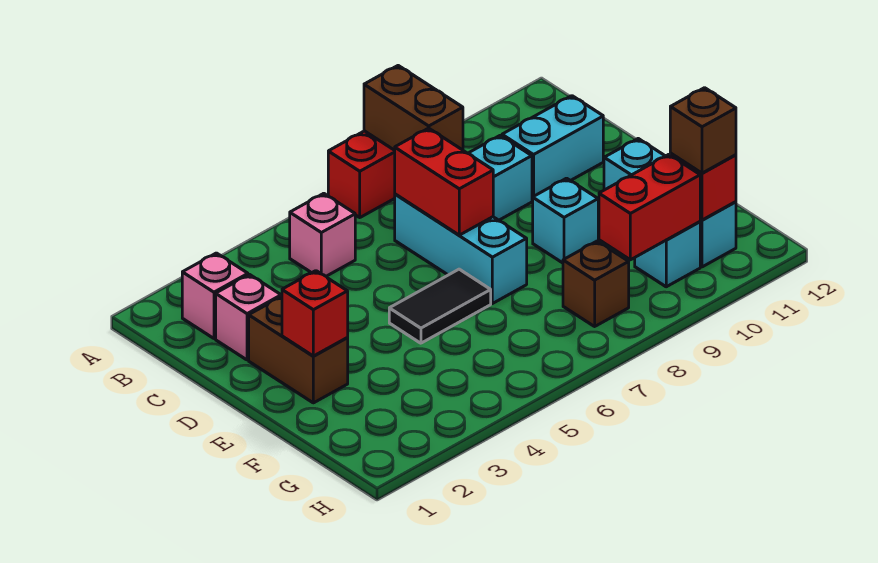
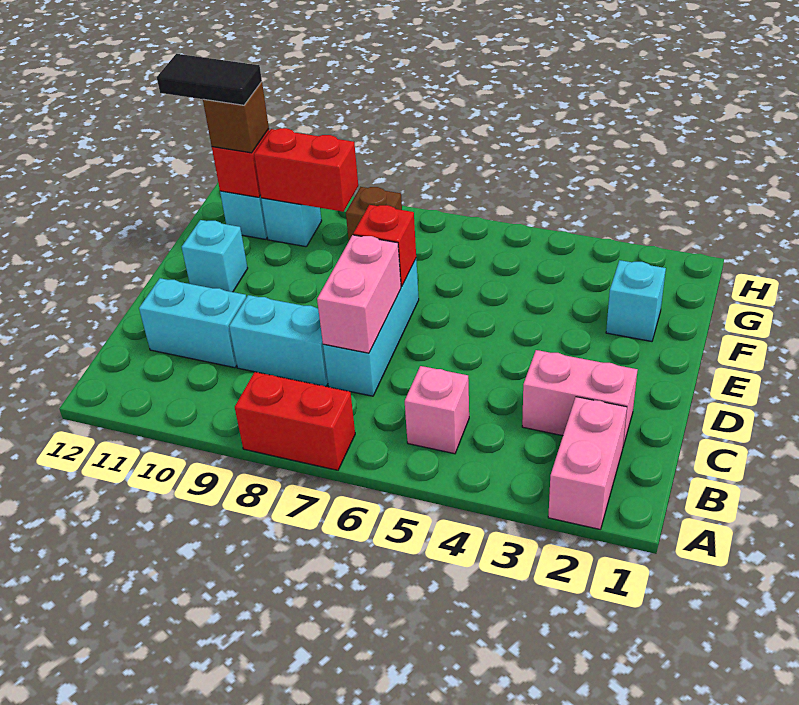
brown brick A8:B8 level 2 -> none
pink brick B2 level 1 -> pink brick A2:B2 level 1
pink brick C2 level 1 -> pink brick C2:C3 level 1
red brick C7:D7 level 2 -> pink brick C7:D7 level 2
brown brick D2:E2 level 1 -> none
red brick E2 level 2 -> red brick E7 level 2
black tile E5:E6 level 1 -> black tile G11:G12 level 4
cyan brick E9 level 1 -> cyan brick F2 level 1

